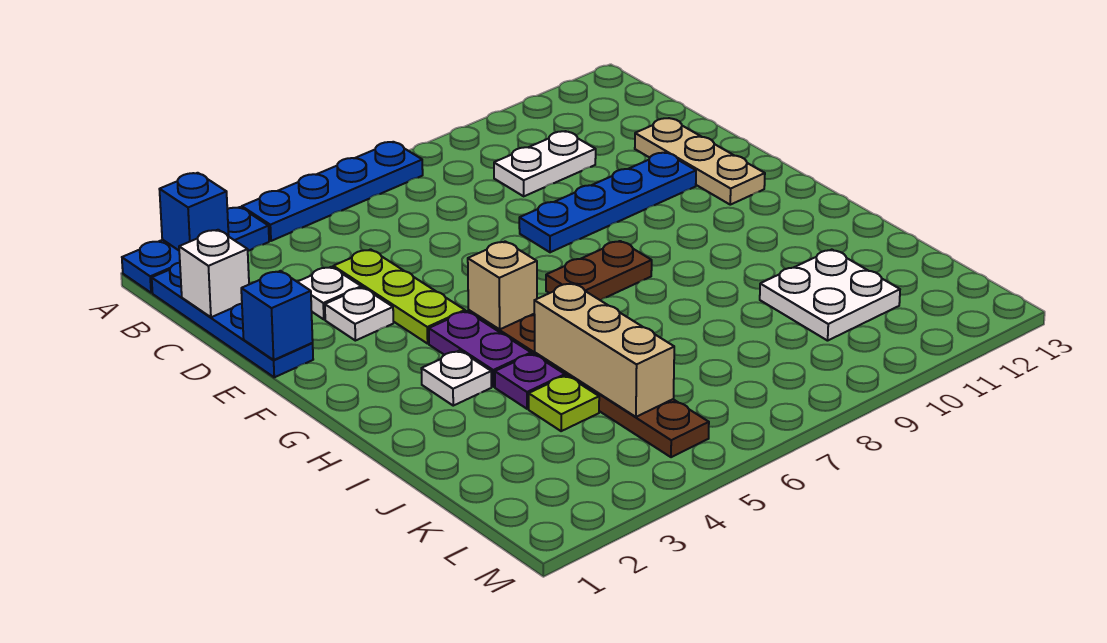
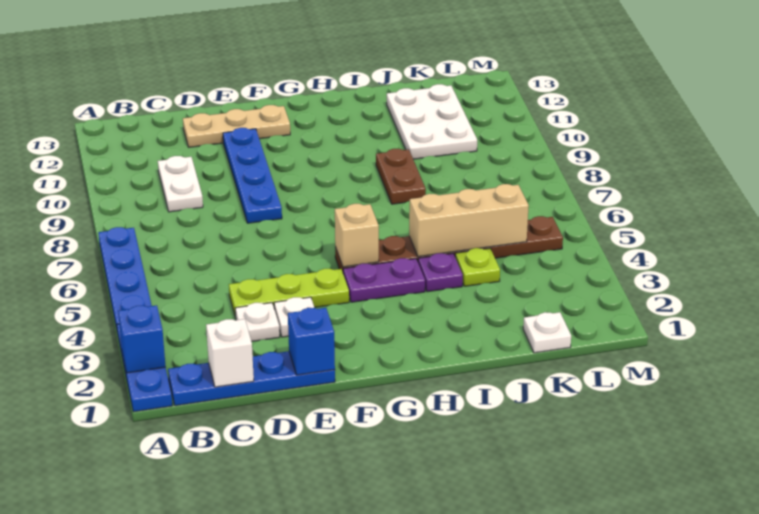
brown plate G7:G8 level 1 -> brown plate I8:I9 level 1
white plate H3 level 1 -> white plate K1 level 1
white plate J10:K11 level 1 -> white plate J10:K12 level 1

